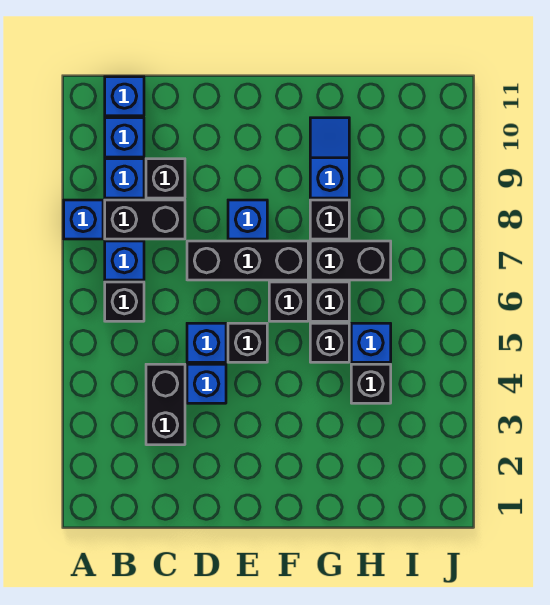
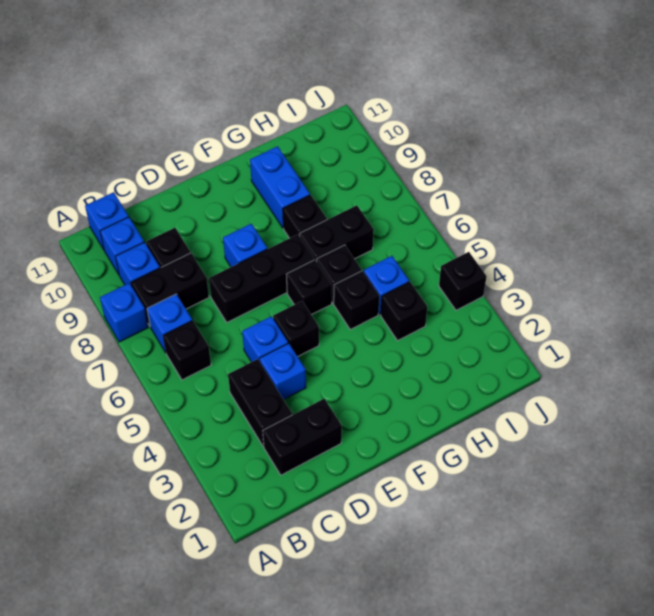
none -> black brick C2:D2 level 1
blue slope G9:G10 level 1 top 9 -> blue brick G9:G10 level 1
none -> black brick J4 level 1

